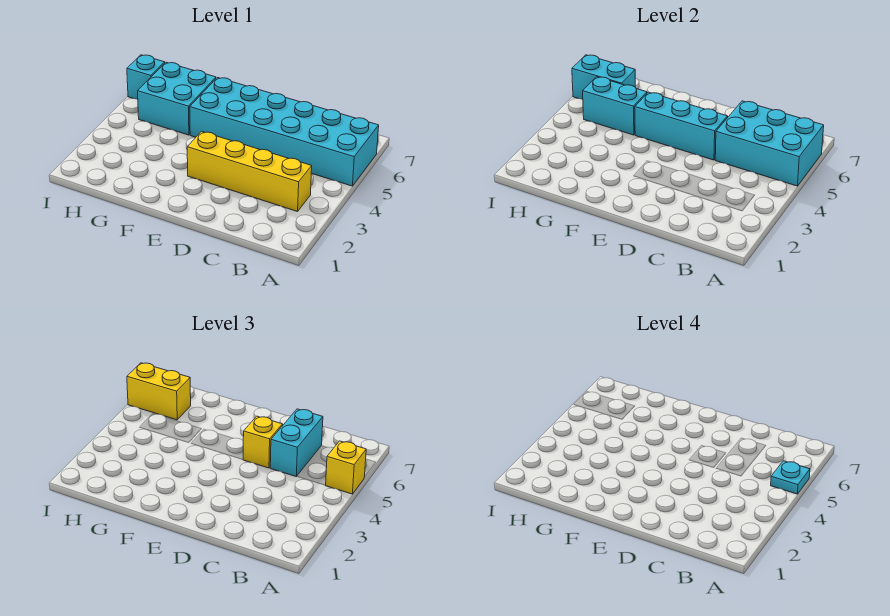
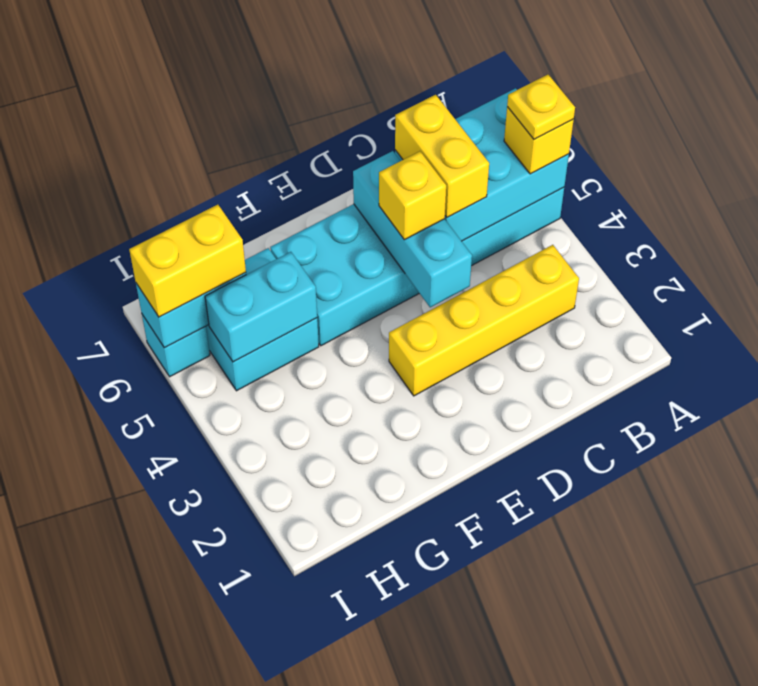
cyan plate A5 level 4 -> yellow plate A5 level 4
cyan brick C5:C6 level 3 -> yellow brick C5:C6 level 3
cyan brick D5:F5 level 2 -> cyan brick D4:D6 level 2

